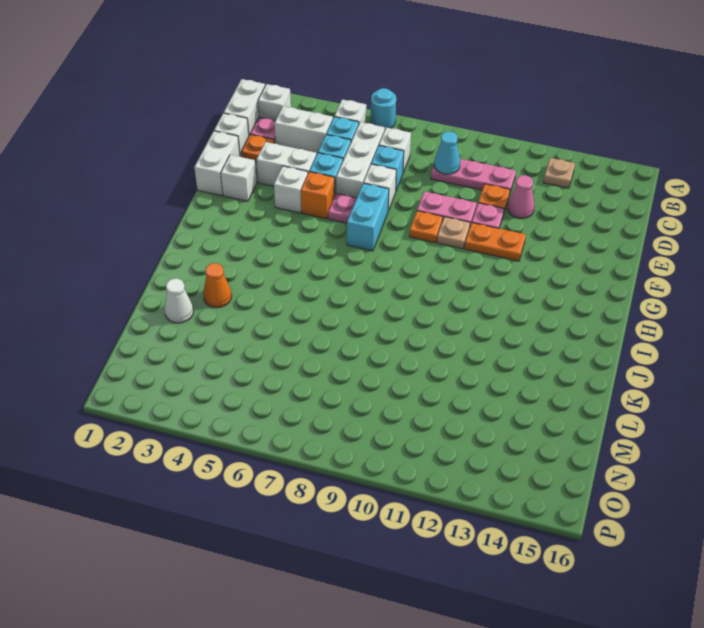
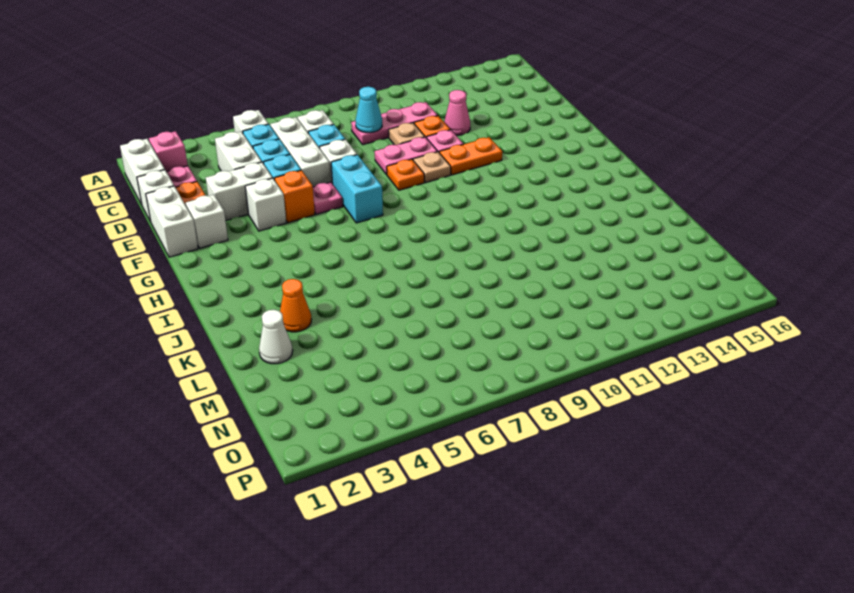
cyan round brick A6 level 1 -> none
white brick B2 level 1 -> pink brick B2 level 1
tan plate B13 level 1 -> tan plate D10 level 1
white brick C3:C4 level 1 -> white brick C4:D4 level 1

